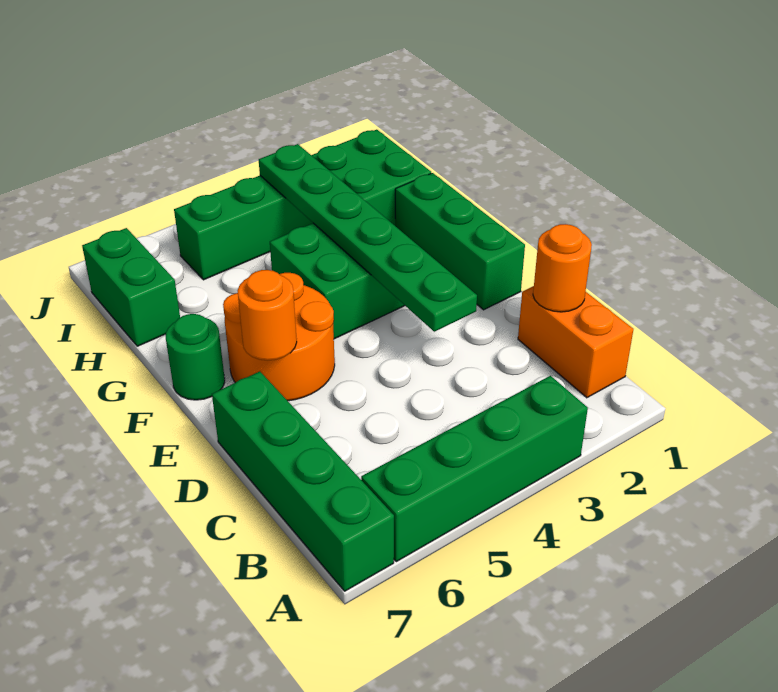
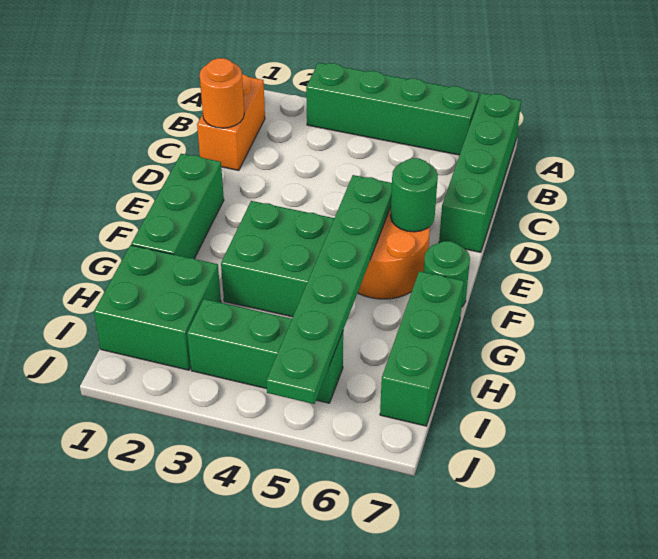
green plate D3:I3 level 2 -> green plate E5:J5 level 2
orange round brick E6 level 2 -> green round brick E6 level 2
green brick H7:I7 level 1 -> green brick G7:I7 level 1

